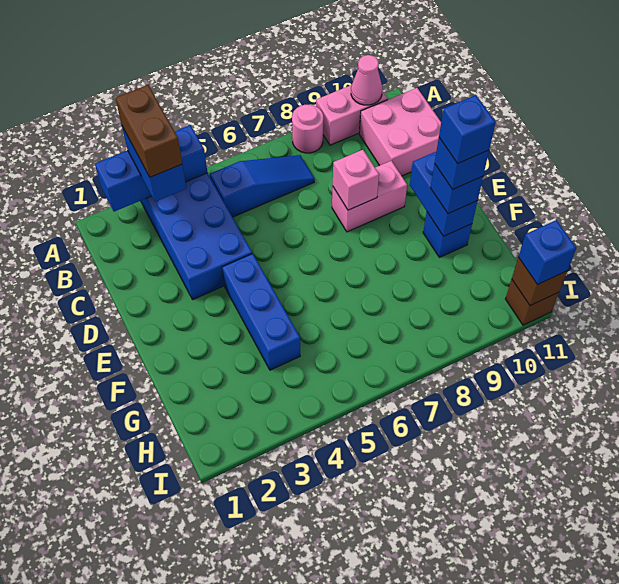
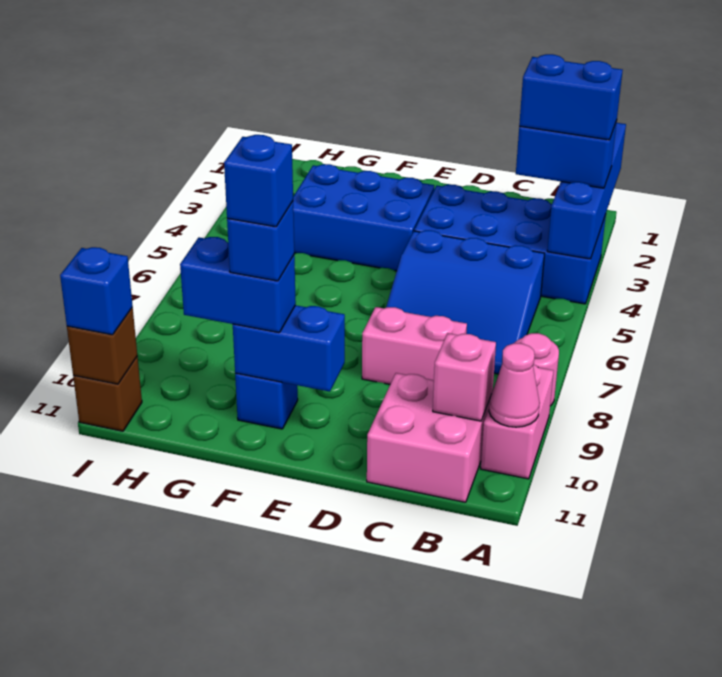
blue brick A2:A4 level 2 -> blue brick A1:A4 level 2
brown brick A3:B3 level 4 -> blue brick A3:B3 level 4
blue slope B5:B7 level 1 top 5 -> blue slope B5:D7 level 1 top 5
pink brick D8:D9 level 1 -> pink brick C8:D8 level 1
pink brick D8 level 2 -> pink brick B10 level 2
blue brick E4:G4 level 1 -> blue brick E3:G4 level 1
blue brick F10 level 3 -> blue brick F10:G10 level 3

